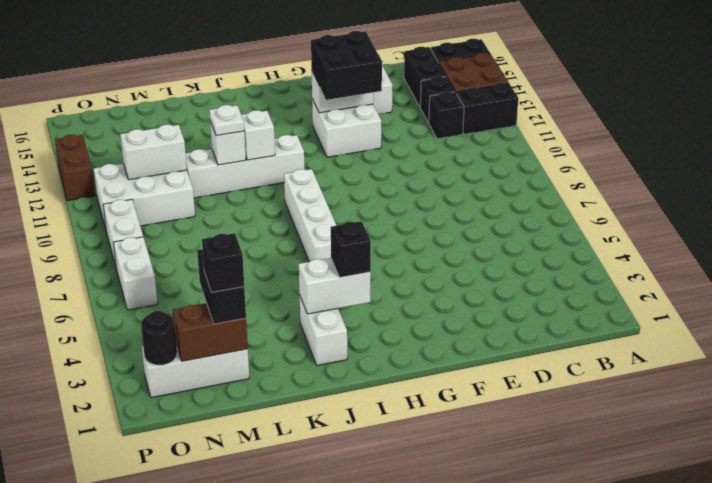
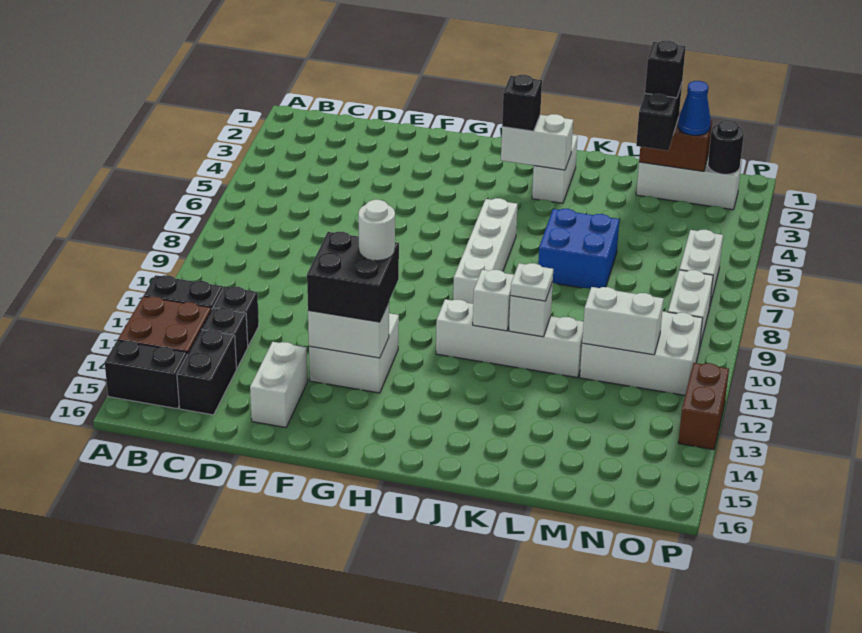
none -> white round brick G12 level 4
none -> blue brick K6:L7 level 1
none -> blue cone N2 level 3

